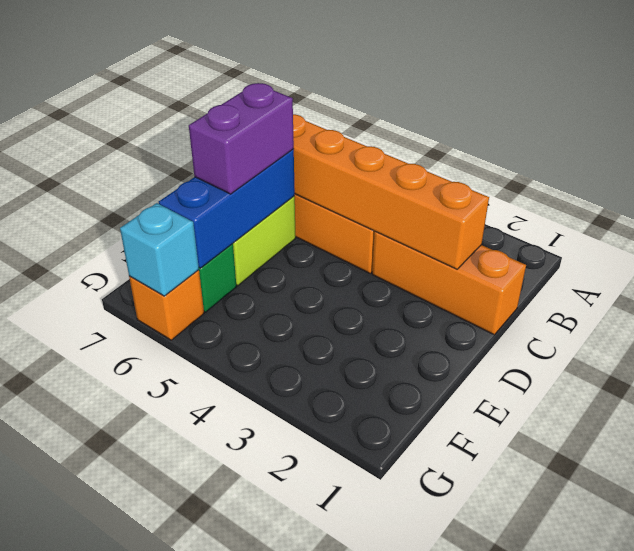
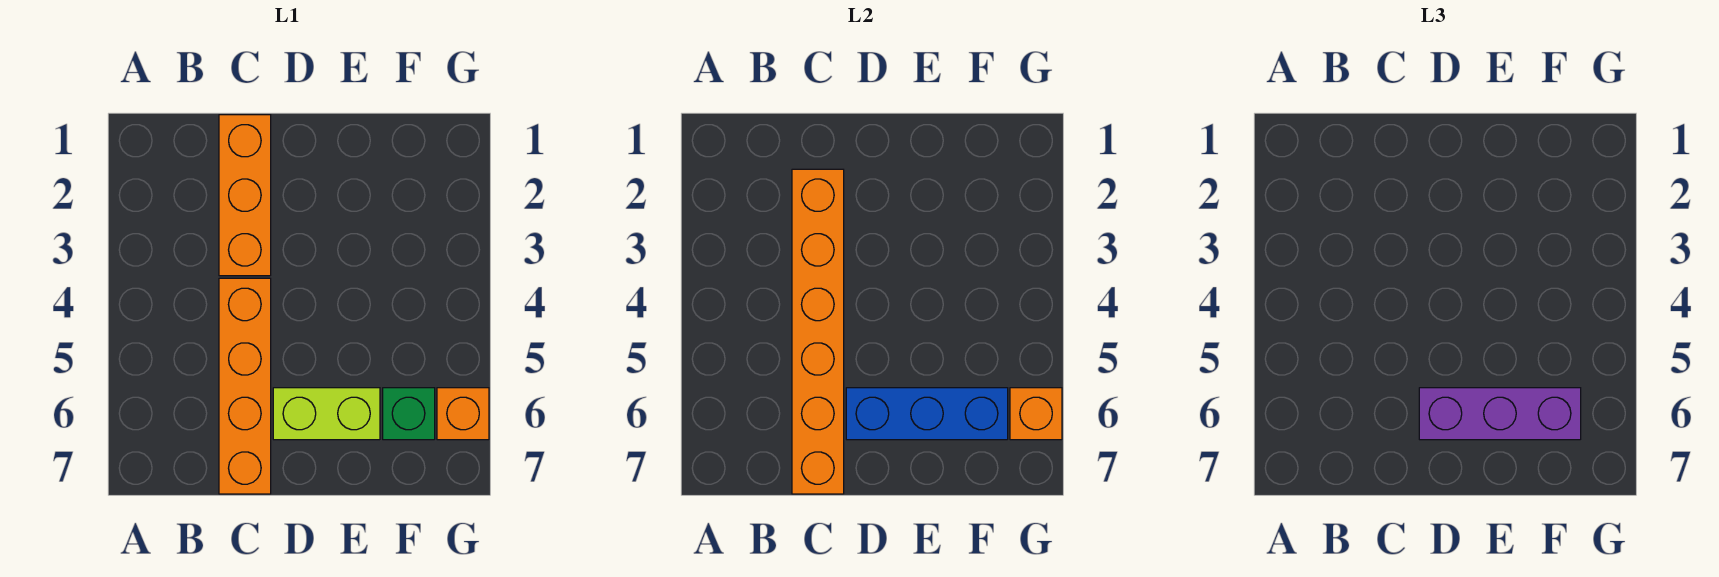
purple brick D6:E6 level 3 -> purple brick D6:F6 level 3
cyan brick G6 level 2 -> orange brick G6 level 2

